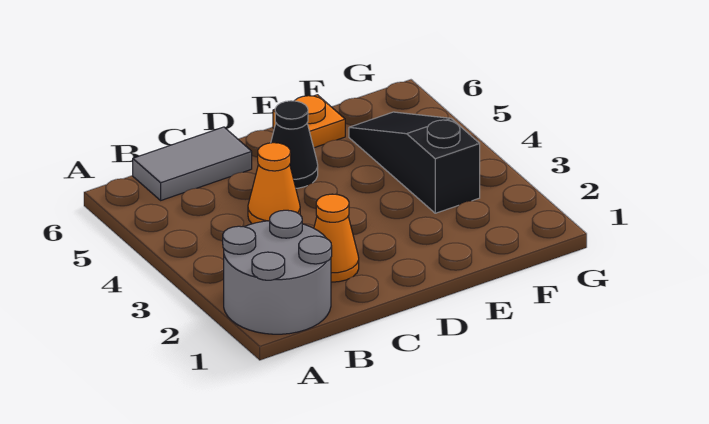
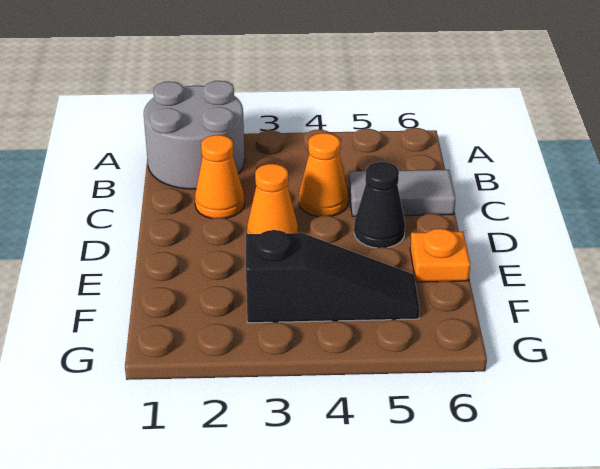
grey tile B6:C6 level 1 -> grey tile C5:C6 level 1
none -> orange cone D3 level 1

